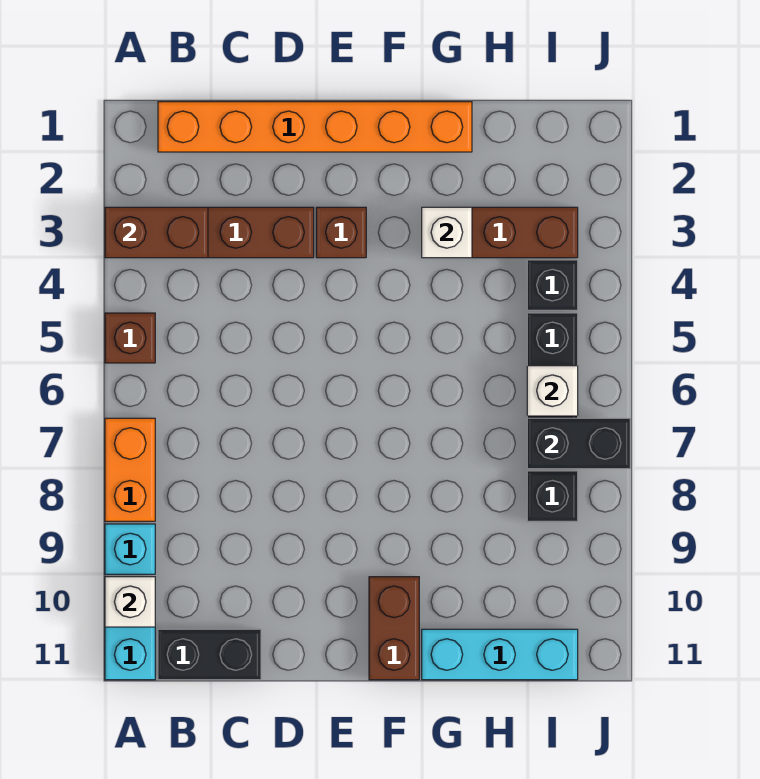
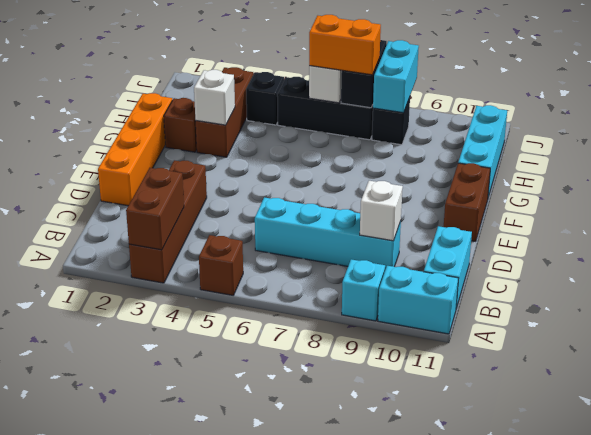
orange brick A7:A8 level 1 -> orange brick I6:I7 level 3
white brick A10 level 2 -> white brick C9 level 2
orange brick B1:G1 level 1 -> orange brick D1:G1 level 1
black brick B11:C11 level 1 -> cyan brick B11:C11 level 1
none -> cyan brick C6:C9 level 1
brown brick E3 level 1 -> brown brick G2 level 1
brown brick F10:F11 level 1 -> brown brick E11:F11 level 1
none -> cyan brick I8:J8 level 2

